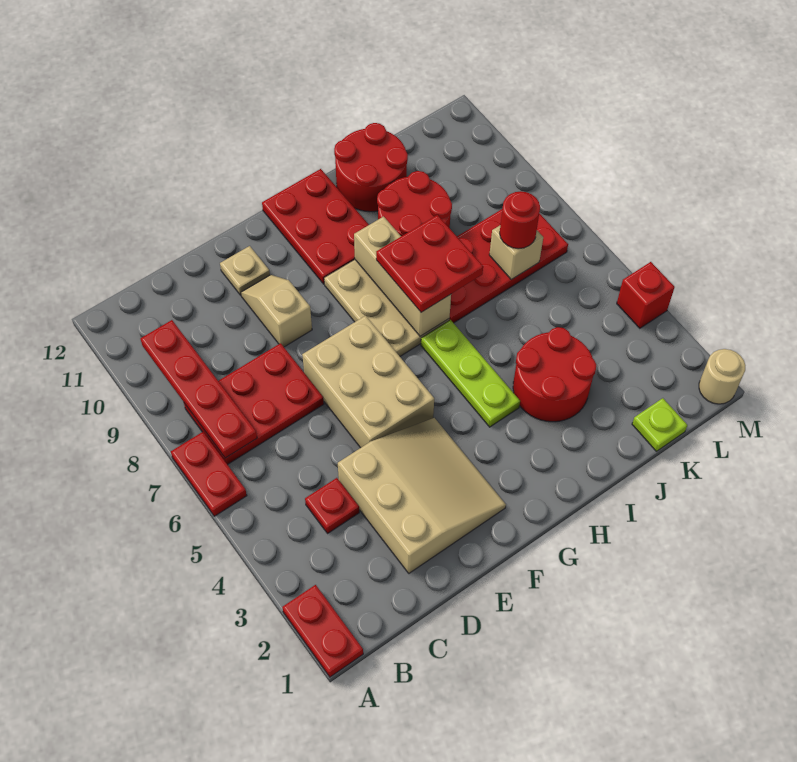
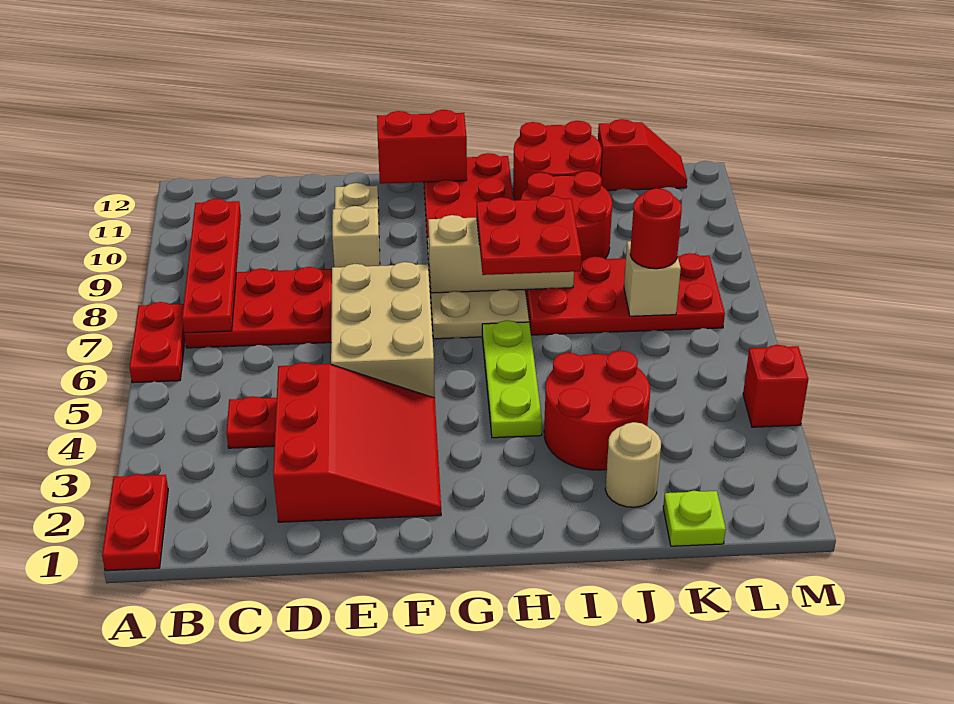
tan slope D2:F4 level 1 top D -> red slope D2:F4 level 1 top D
none -> red brick F12:G12 level 2
tan brick H7:H9 level 2 -> tan brick G8:I8 level 2
none -> red slope K12:L12 level 1 top K
tan round brick M1 level 1 -> tan round brick J2 level 1

